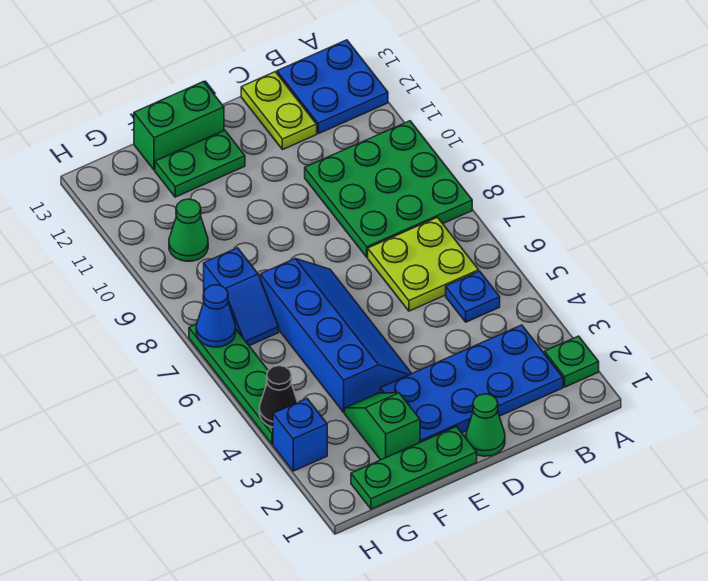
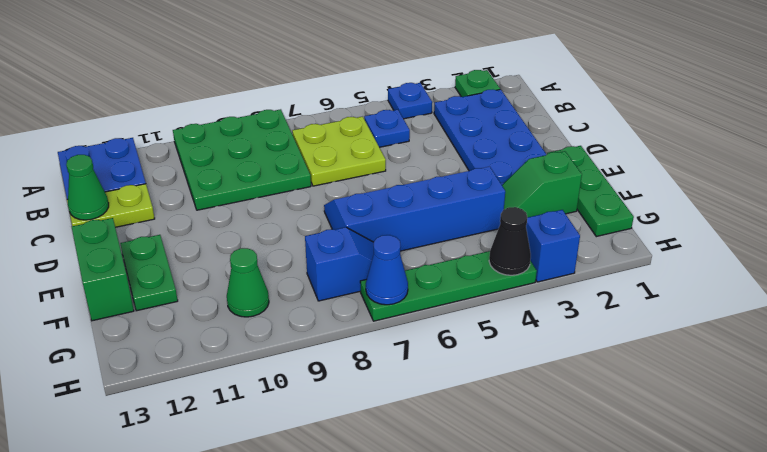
none -> blue plate A4 level 1
green cone D1 level 1 -> green cone C13 level 2

